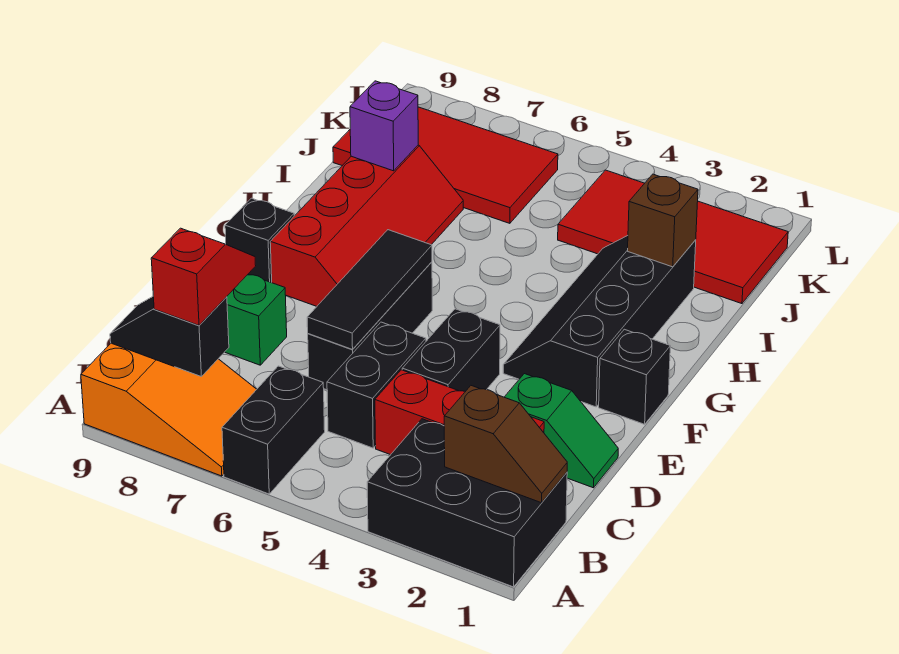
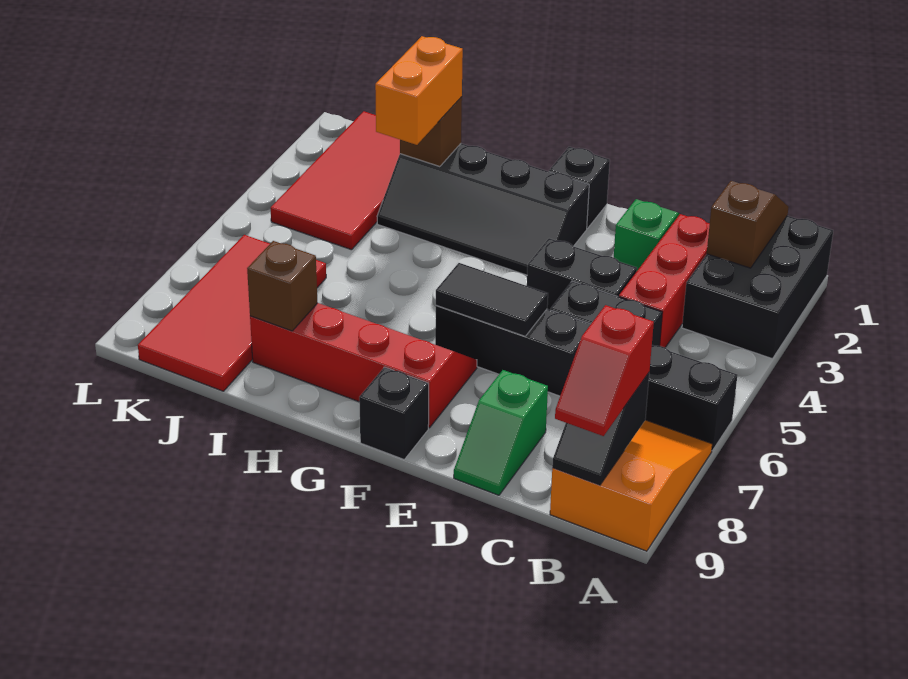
red slope B8:C8 level 3 top B -> red slope B8:B9 level 3 top 8
black tile D6:F6 level 2 -> black tile E6:F6 level 2
none -> orange brick I2:I3 level 3
purple brick I8 level 2 -> brown brick I8 level 2

